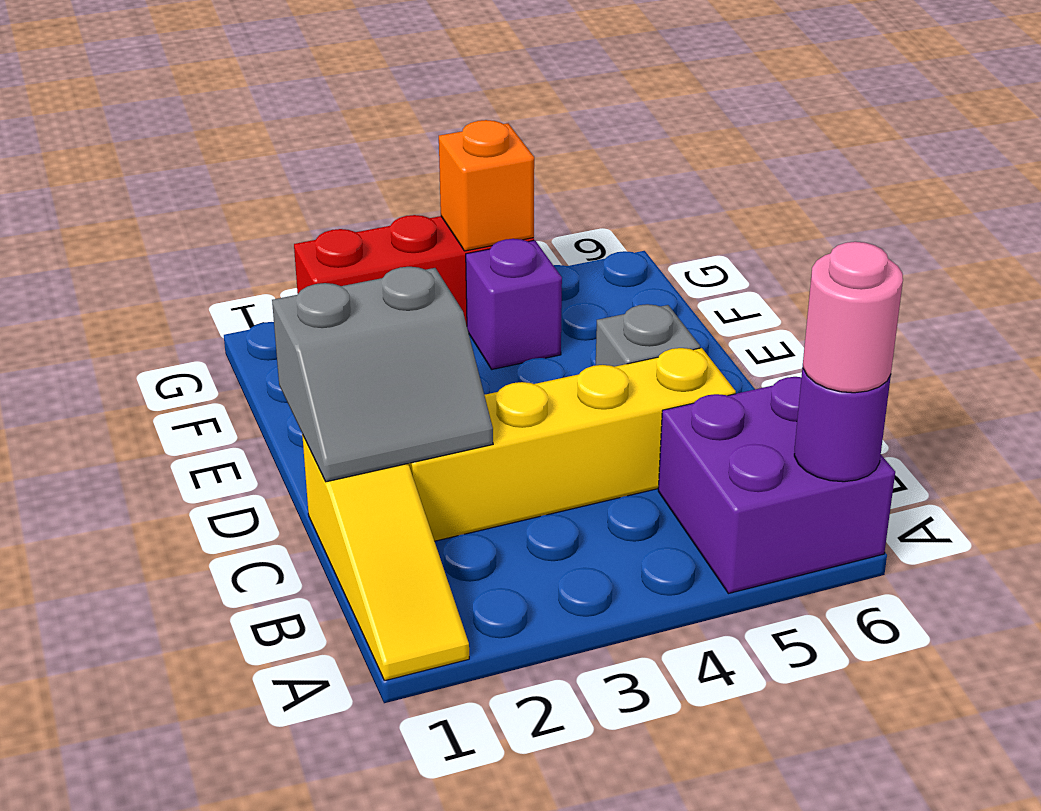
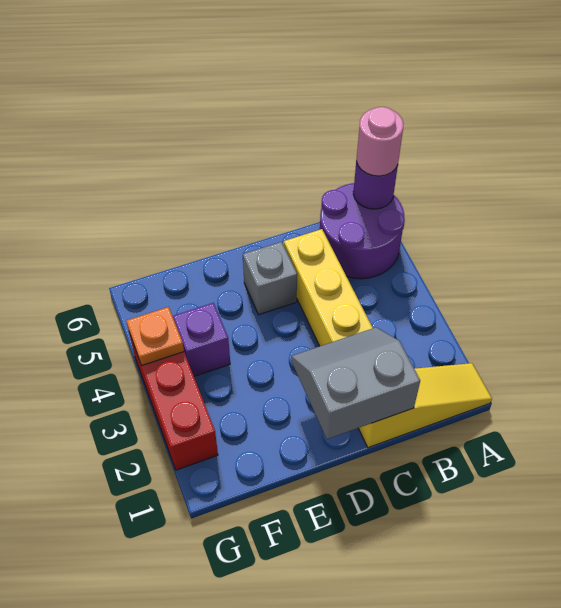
purple brick A5:B6 level 1 -> purple round brick A5:B6 level 1
grey slope C1:D2 level 2 top D -> grey slope C1:D2 level 2 top 1
orange brick G4 level 2 -> orange plate G4 level 2

